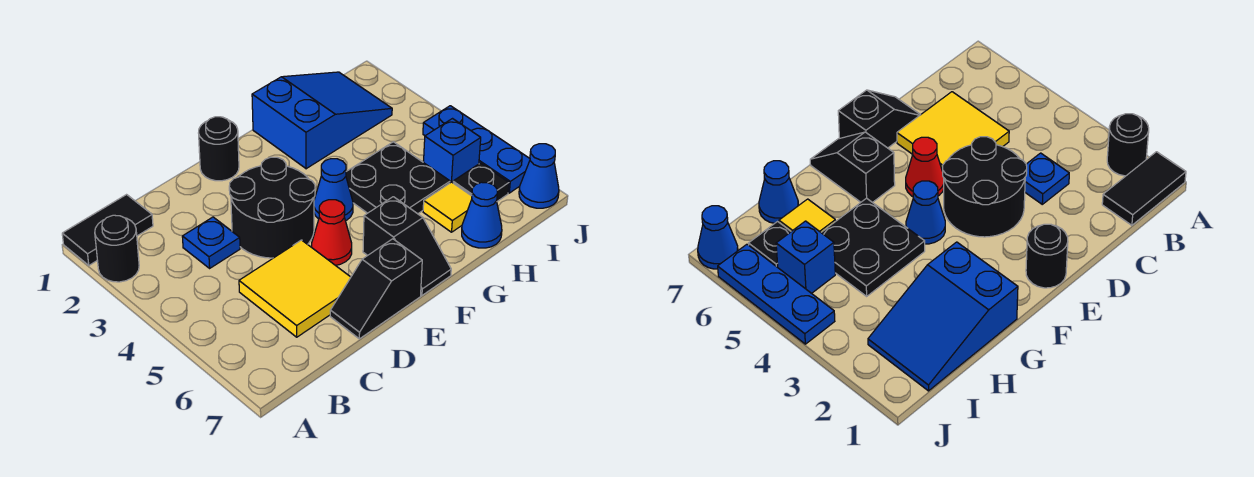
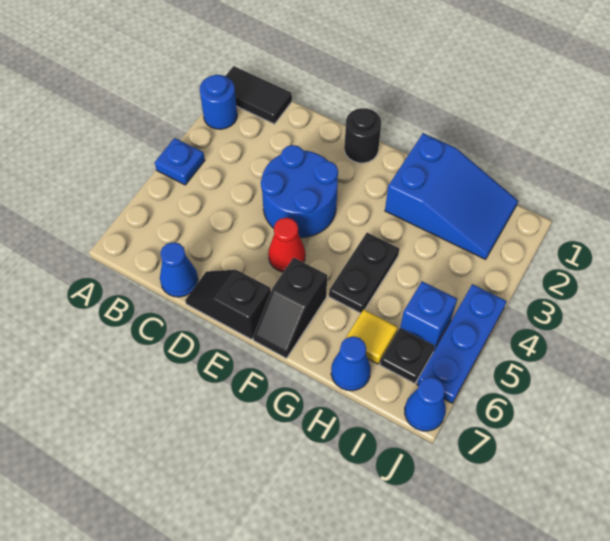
black round brick A2 level 1 -> blue round brick A2 level 1
blue plate C3 level 1 -> blue plate A4 level 1
yellow tile C5:D6 level 1 -> none
black round brick D3:E4 level 1 -> blue round brick D3:E4 level 1
blue cone F4 level 1 -> blue cone C7 level 1
black plate G4:H5 level 1 -> black plate G4:G5 level 1

